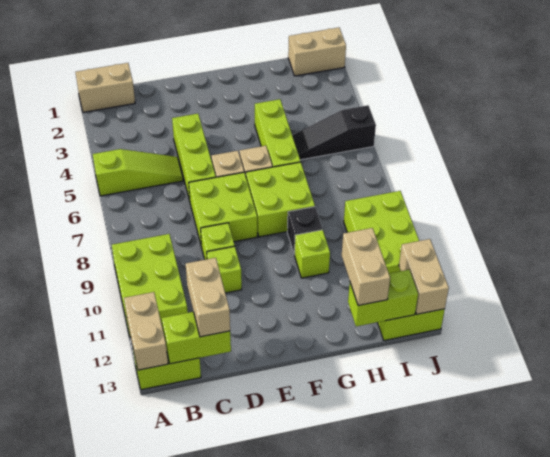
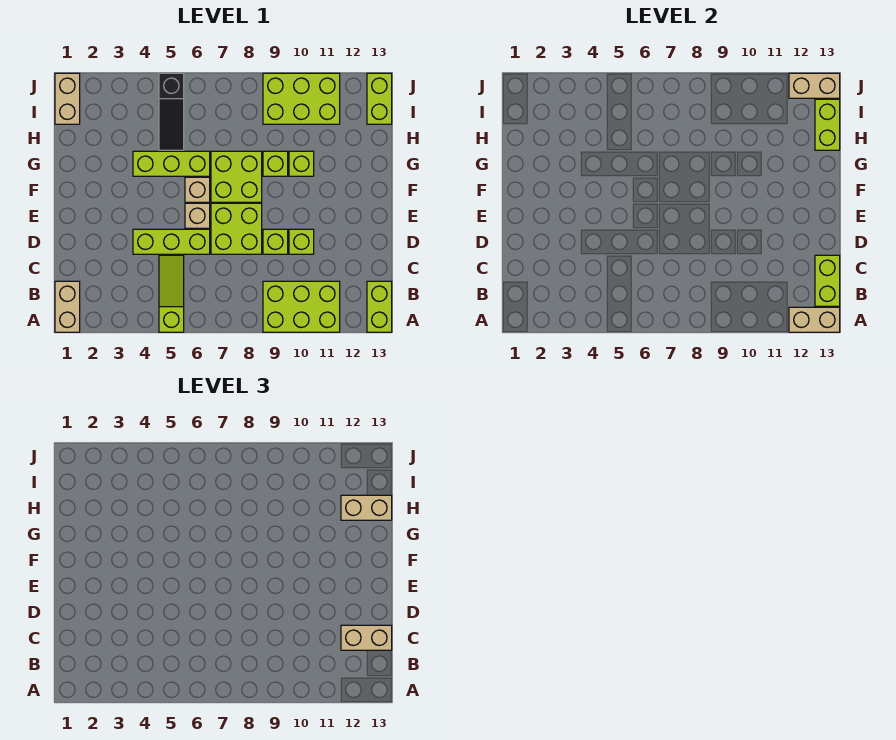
black brick G9 level 1 -> lime brick G9 level 1

